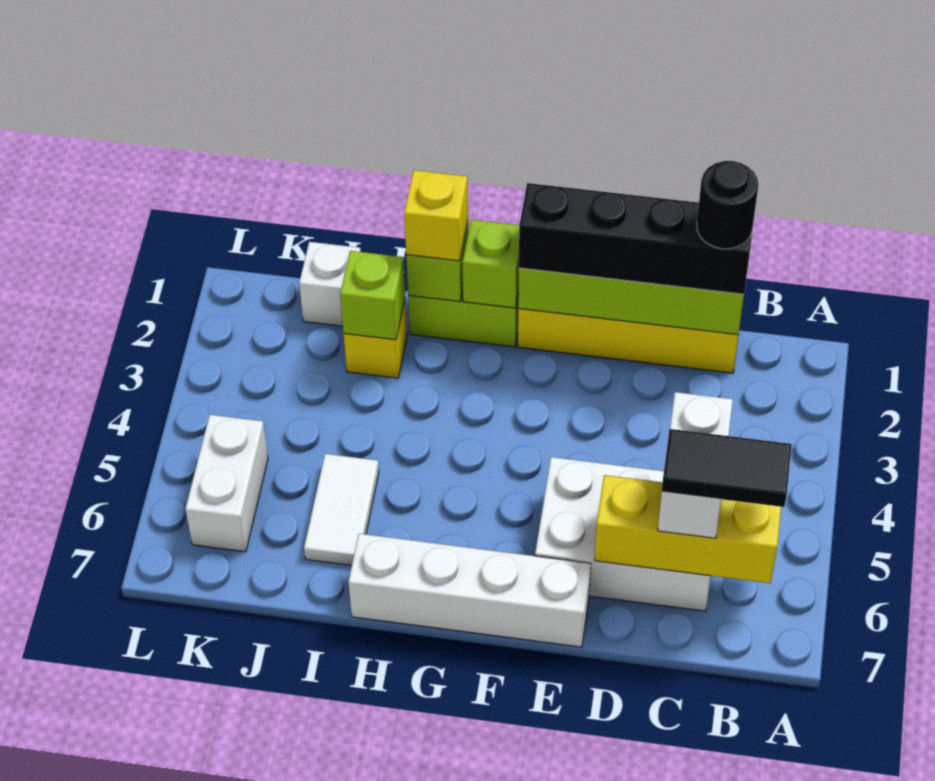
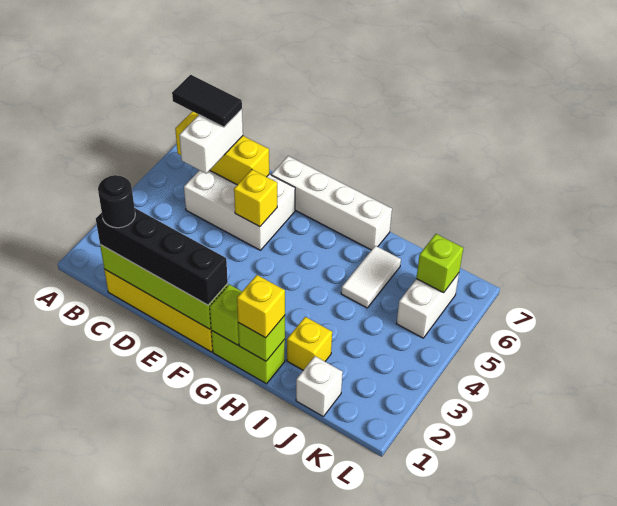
none -> yellow brick E5 level 2
lime brick I2 level 2 -> lime brick K6 level 2

